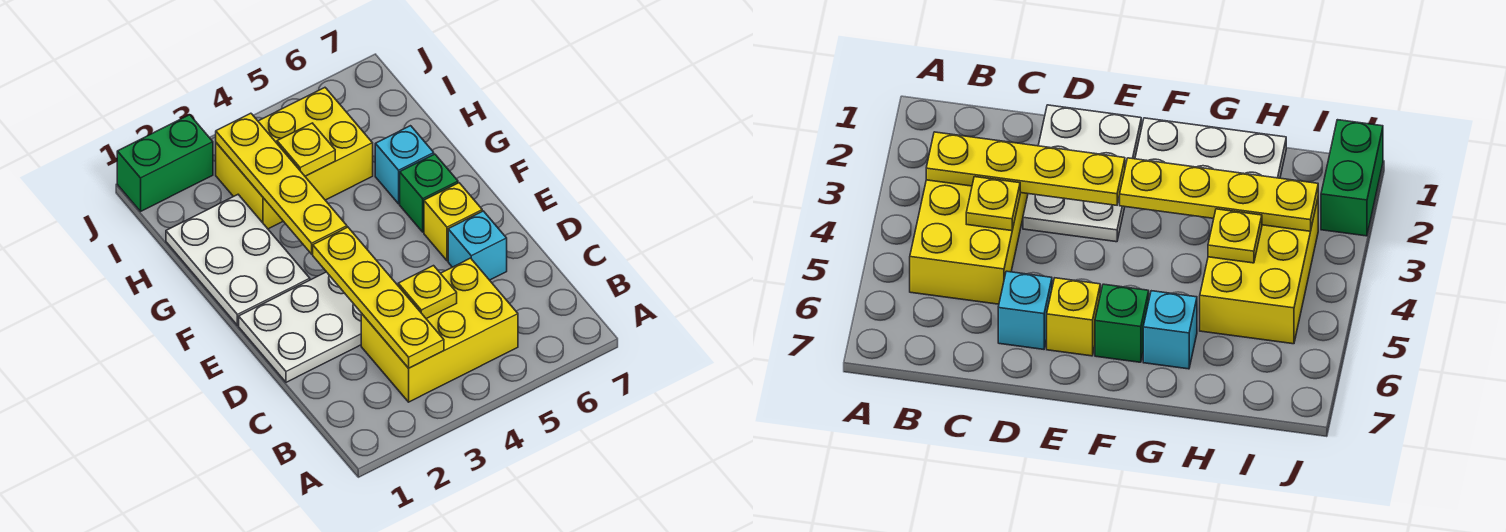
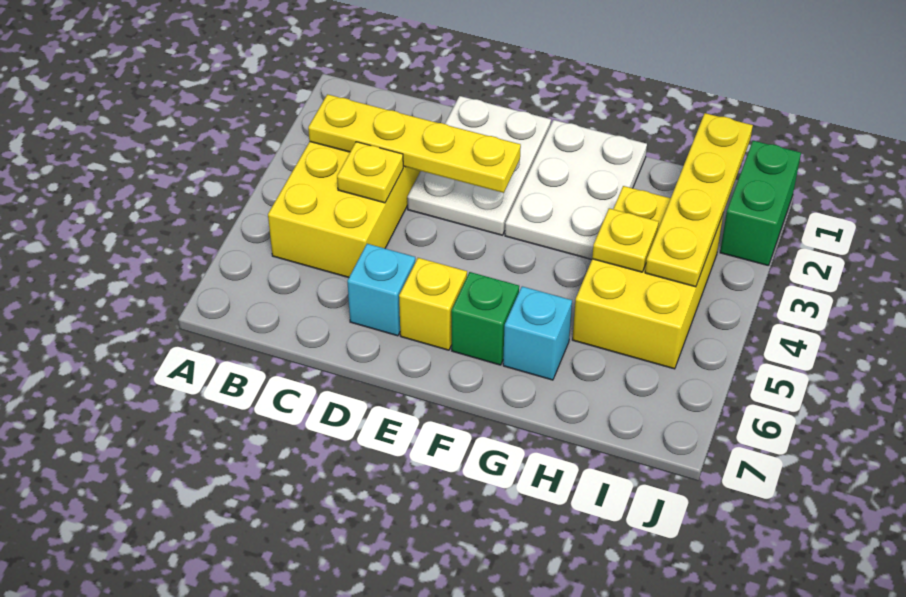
white plate F1:H2 level 1 -> white plate F1:G3 level 1
yellow plate F3:I3 level 2 -> yellow plate I1:I4 level 2

